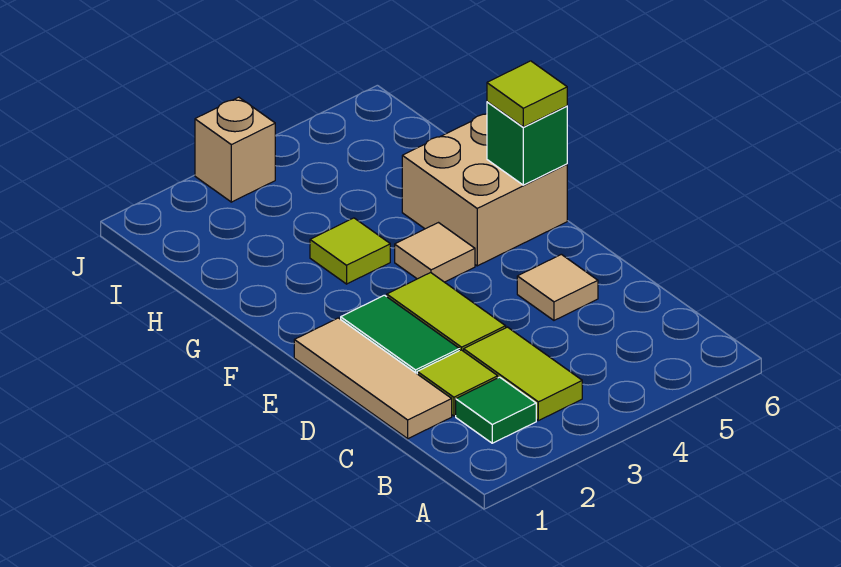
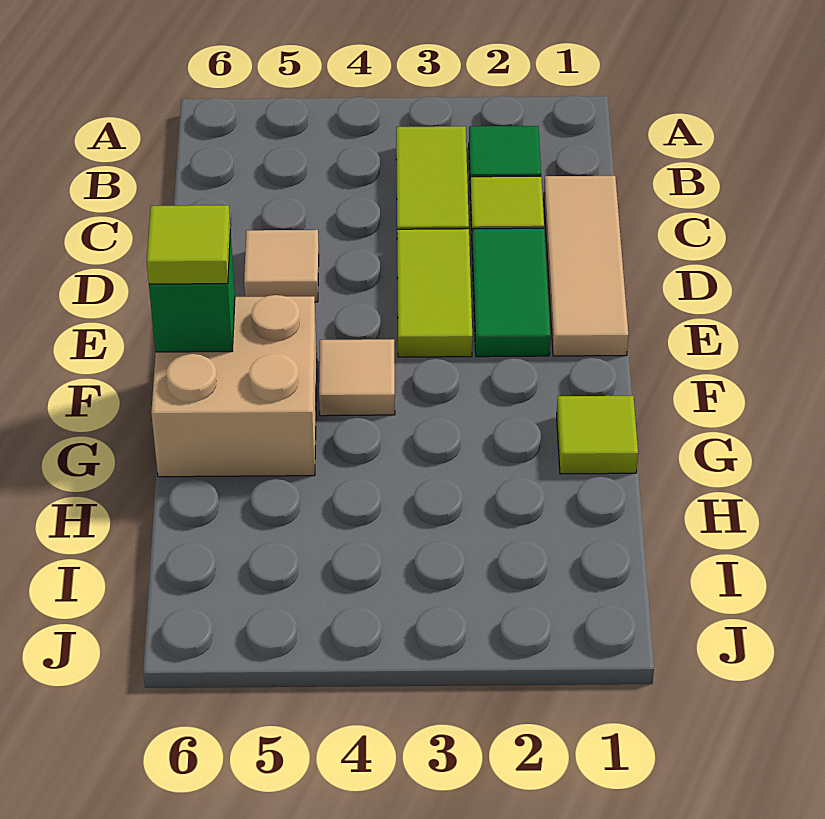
lime tile G3 level 1 -> lime tile G1 level 1
tan brick J3 level 1 -> none

